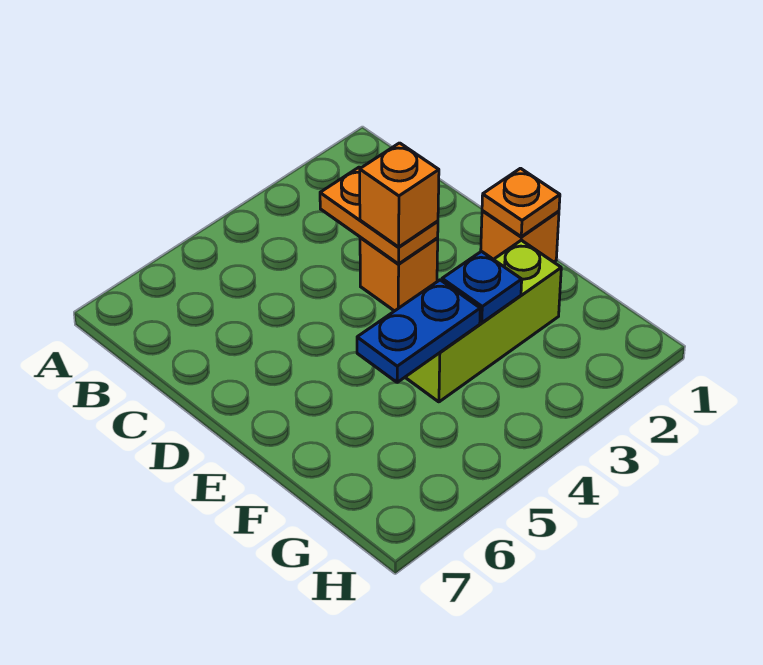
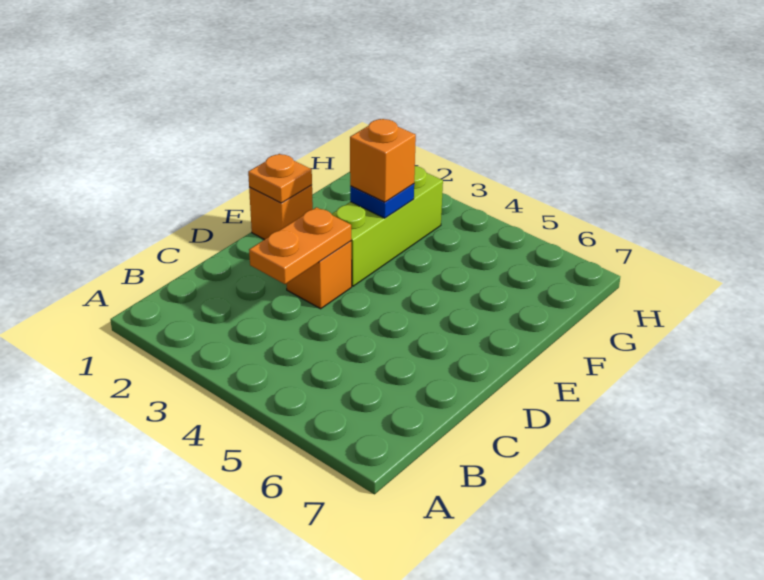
orange brick D3 level 3 -> orange brick F3 level 3
lime brick F2:F4 level 1 -> lime brick E3:G3 level 1
blue plate F4:F5 level 2 -> none

